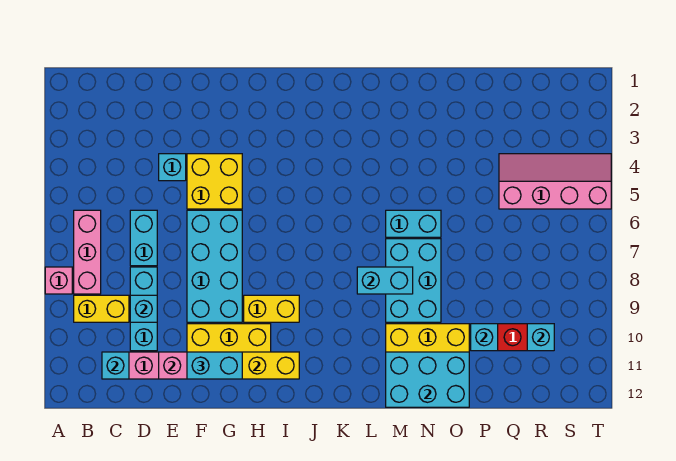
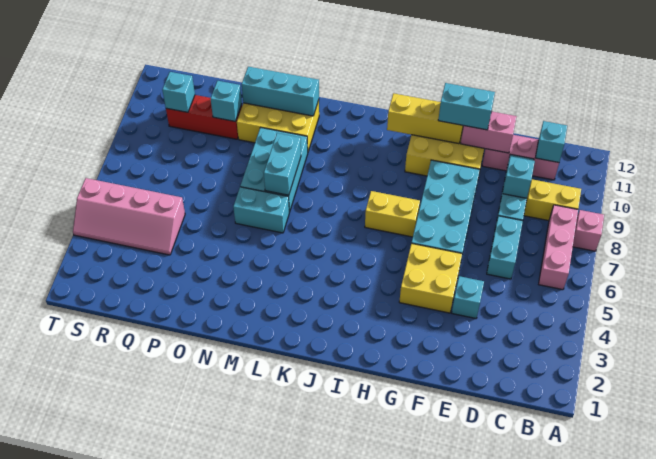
yellow brick H9:I9 level 1 -> yellow brick H7:I7 level 1
cyan brick L8:M8 level 2 -> cyan brick M7:M8 level 2
cyan brick M11:O12 level 2 -> cyan brick M11:O11 level 2

